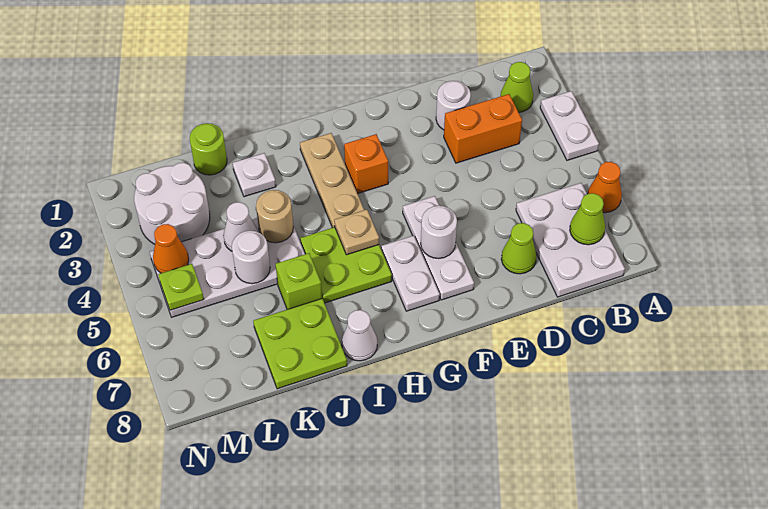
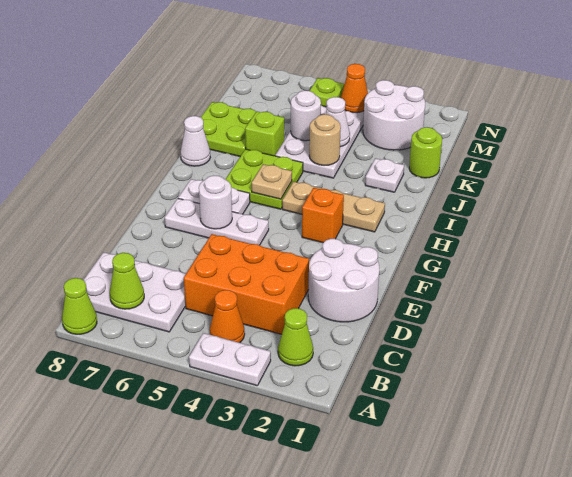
orange cone A6 level 1 -> orange cone B4 level 1
orange brick C3:D3 level 1 -> orange brick C3:D5 level 1
white round brick D2 level 1 -> white round brick D1:E2 level 1
lime cone D7 level 1 -> lime cone A8 level 1

